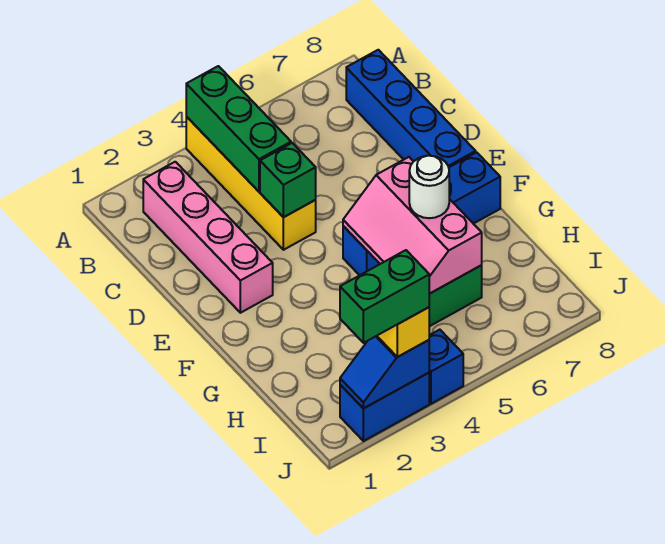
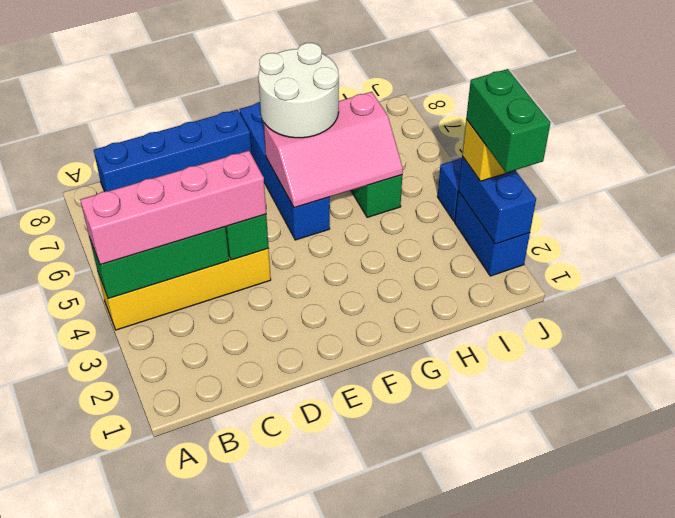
pink brick B2:E2 level 1 -> pink brick A4:D4 level 3
white round brick G6 level 3 -> white round brick F6:G7 level 3
blue slope J2:J3 level 2 top 3 -> blue brick J2:J3 level 2

